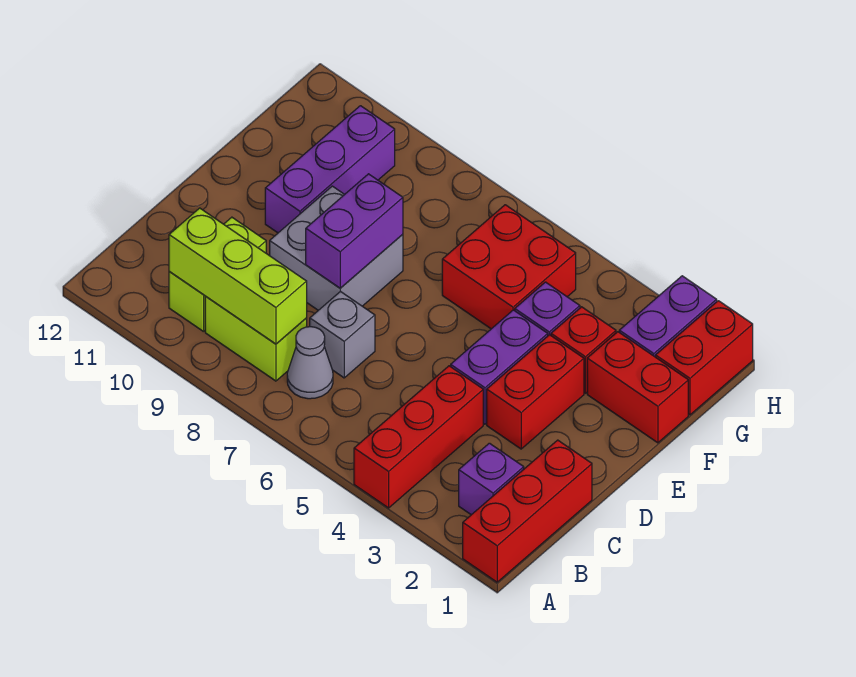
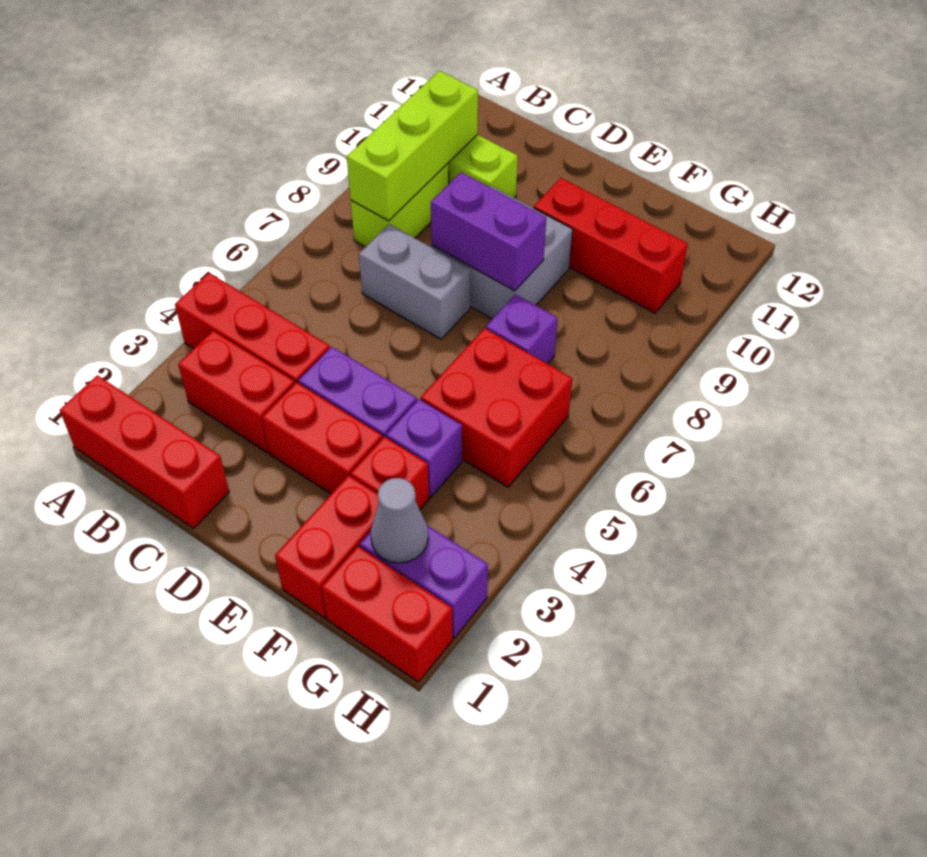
purple brick B2 level 1 -> purple brick F7 level 1
none -> red brick B3:C3 level 1
grey cone B7 level 1 -> grey cone G2 level 2
grey brick C7 level 1 -> grey brick C7:D7 level 1
purple brick E10:G10 level 1 -> red brick E10:G10 level 1

